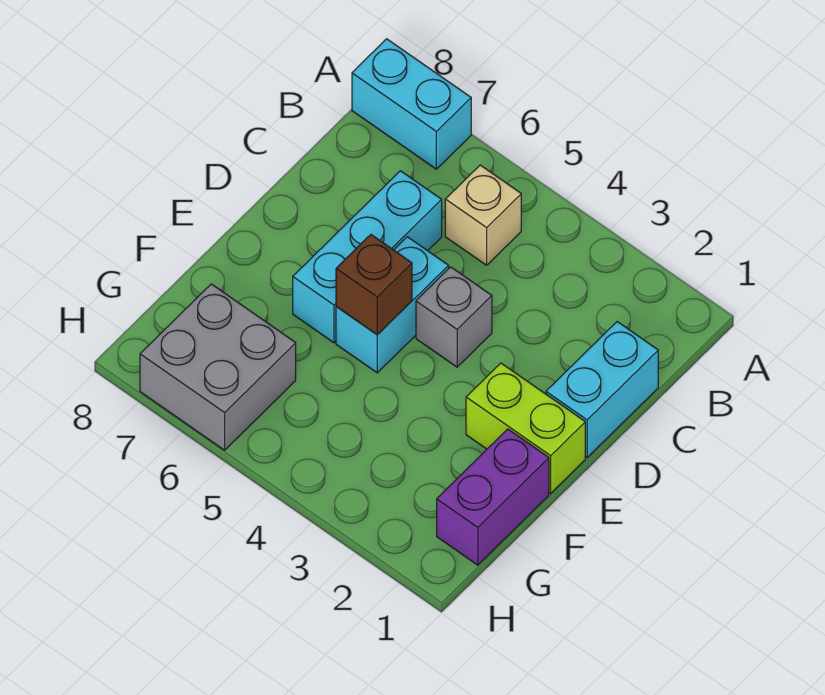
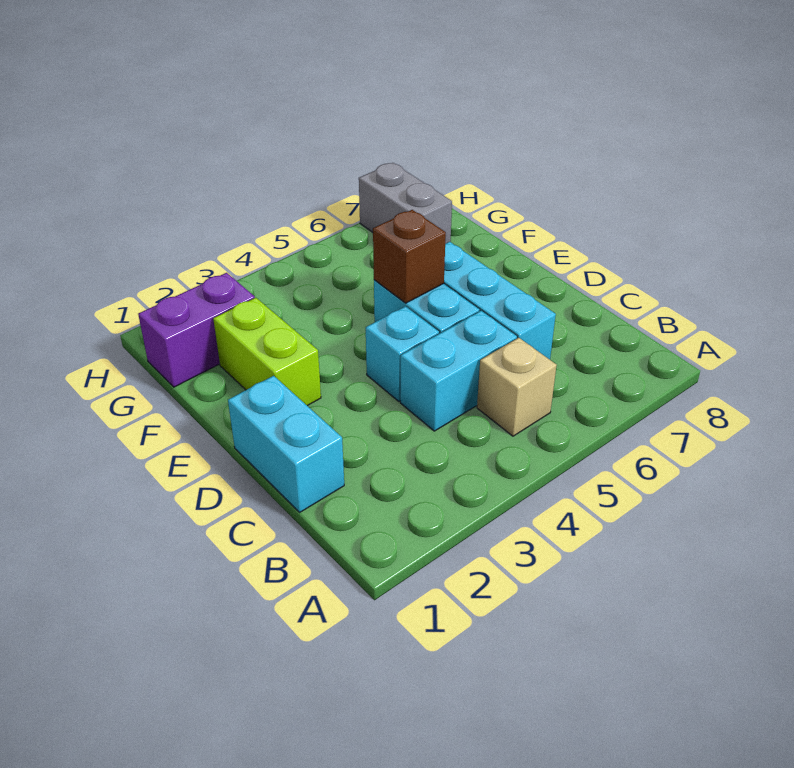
cyan brick A7:A8 level 1 -> cyan brick C4:C5 level 1
grey brick D4 level 1 -> cyan brick D4 level 1
lime brick E1:E2 level 1 -> lime brick E2:F2 level 1
purple brick F1:G1 level 1 -> purple brick G1:G2 level 1
grey brick G6:H7 level 1 -> grey brick G7:H7 level 1

